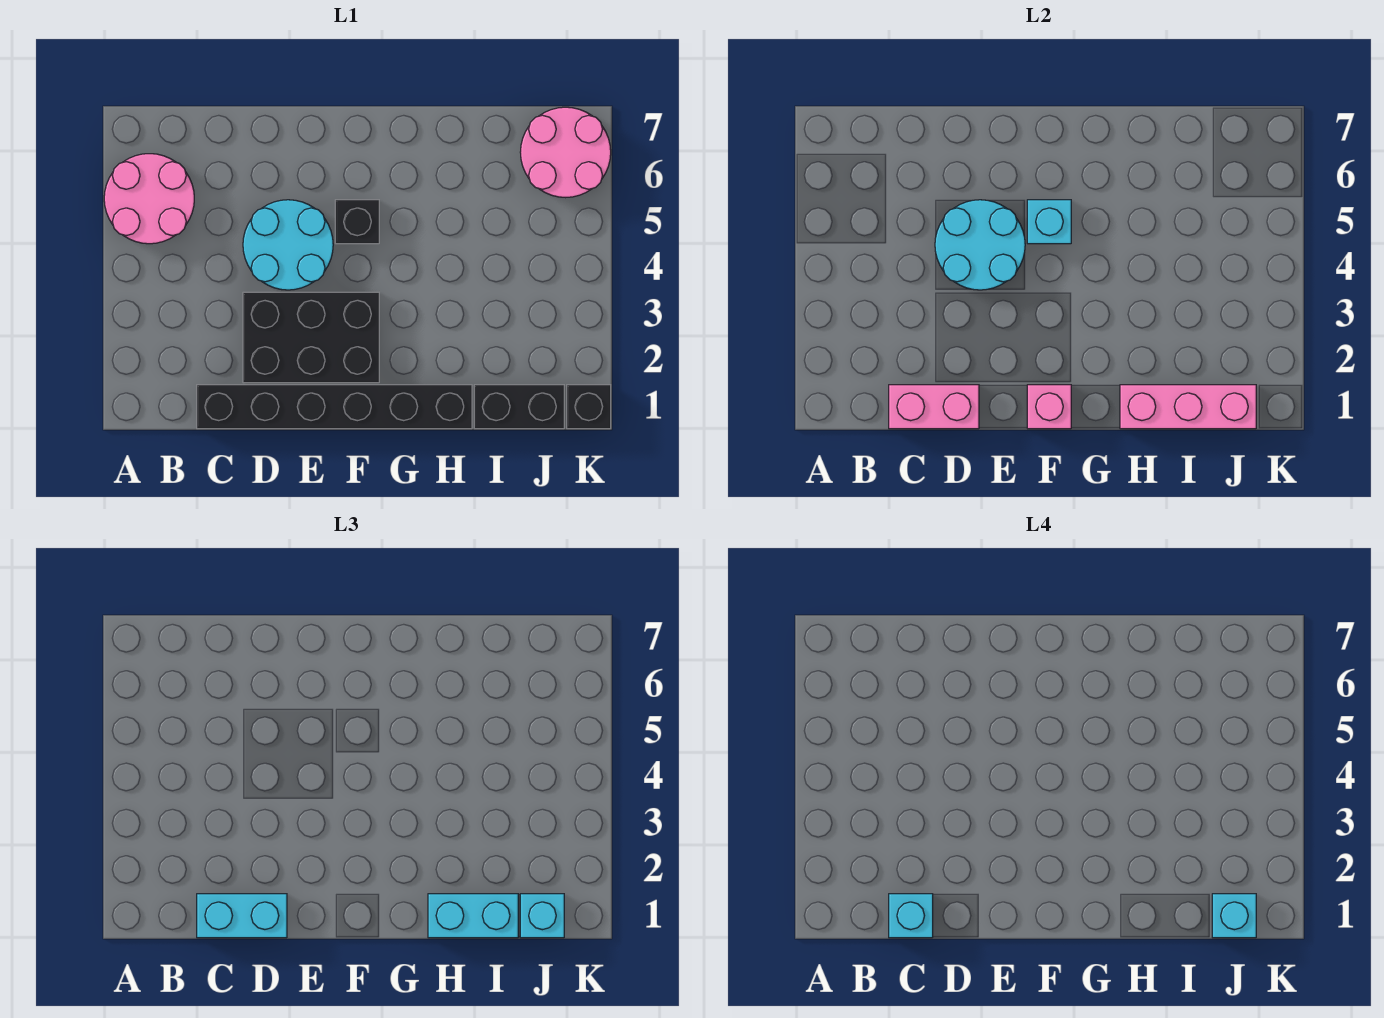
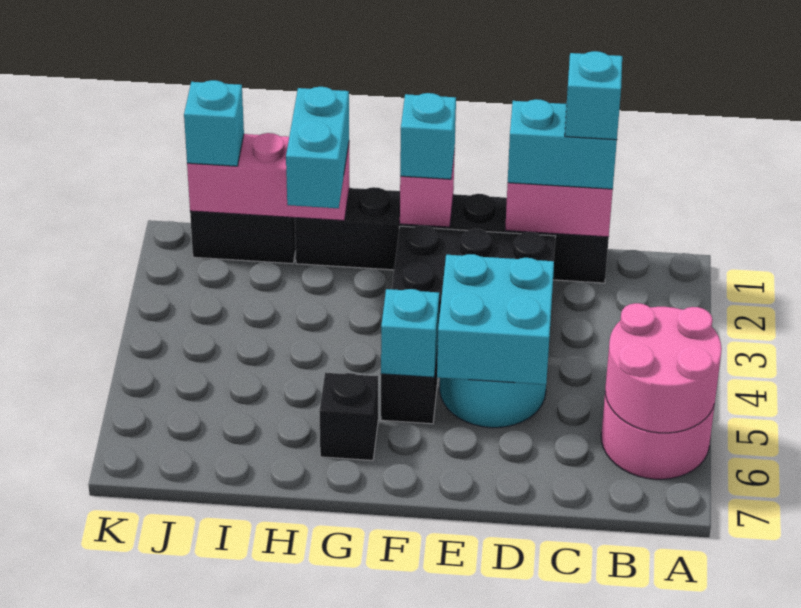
cyan round brick D4:E5 level 2 -> cyan brick D4:E5 level 2
cyan brick H1:I1 level 3 -> cyan brick H1:H2 level 3
cyan brick J1 level 4 -> cyan brick F1 level 3
pink round brick J6:K7 level 1 -> pink round brick A5:B6 level 2
black brick K1 level 1 -> black brick G6 level 1

